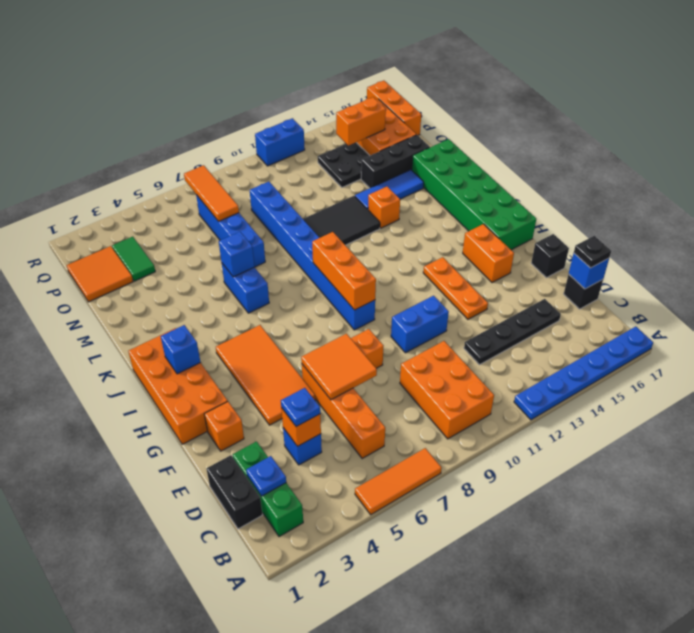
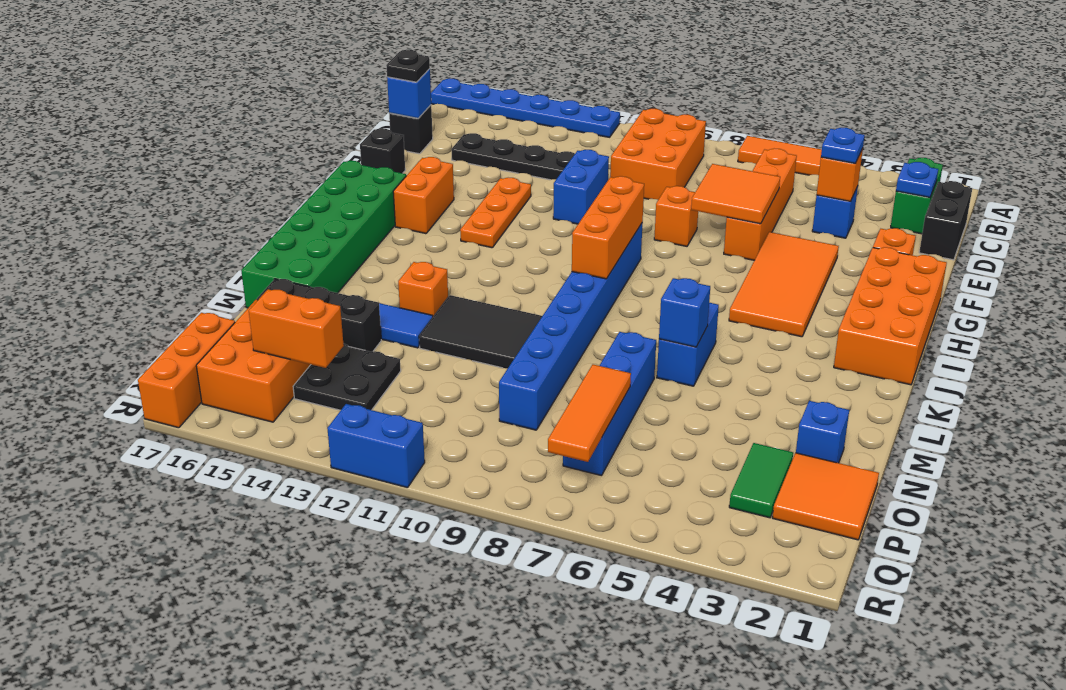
green brick B2:D2 level 1 -> green brick B2:C2 level 1
blue brick F10:F11 level 1 -> blue brick E11:F11 level 1
blue brick I2 level 2 -> blue brick N2 level 1

